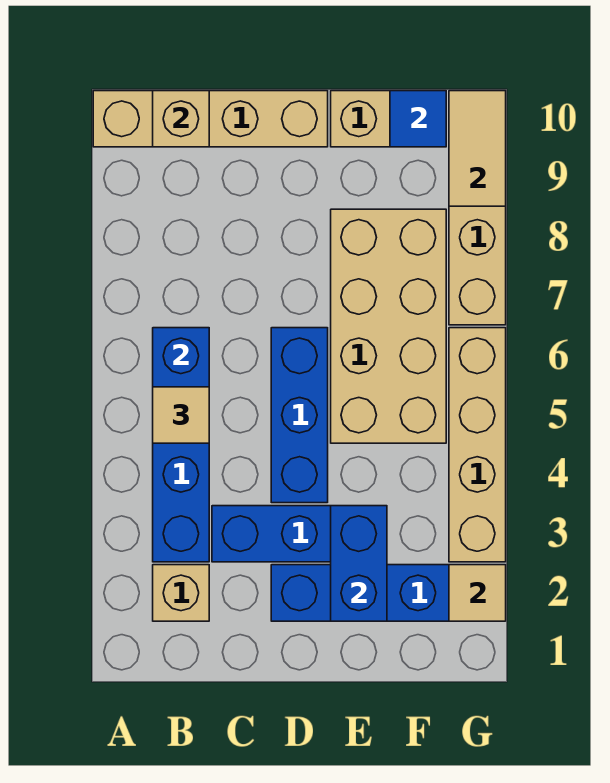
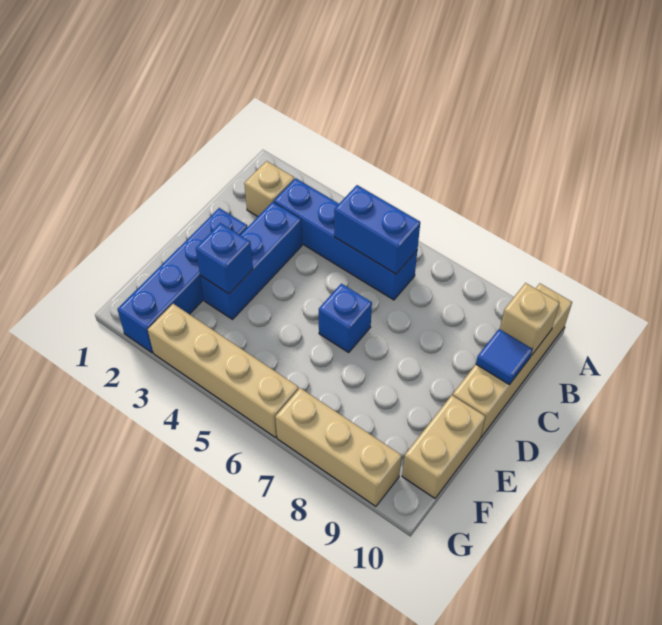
tan tile B5 level 3 -> none
blue brick D4:D6 level 1 -> blue brick D6 level 1
blue brick E2:E3 level 2 -> blue brick E3 level 2
tan brick E5:F8 level 1 -> none
blue tile F10 level 2 -> blue tile C10 level 2
tan tile G2 level 2 -> none
tan tile G9:G10 level 2 -> none

